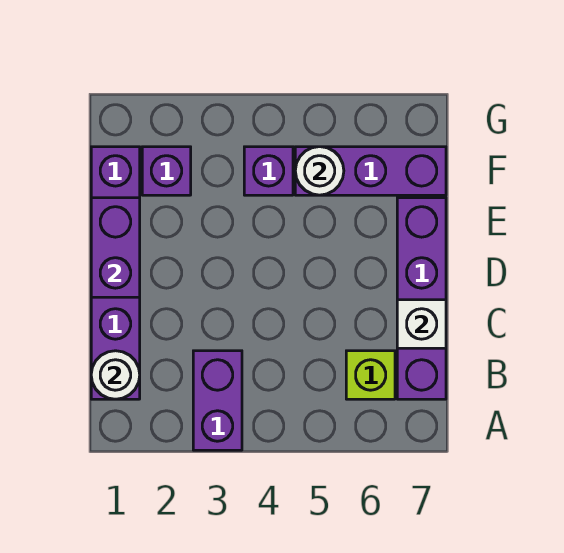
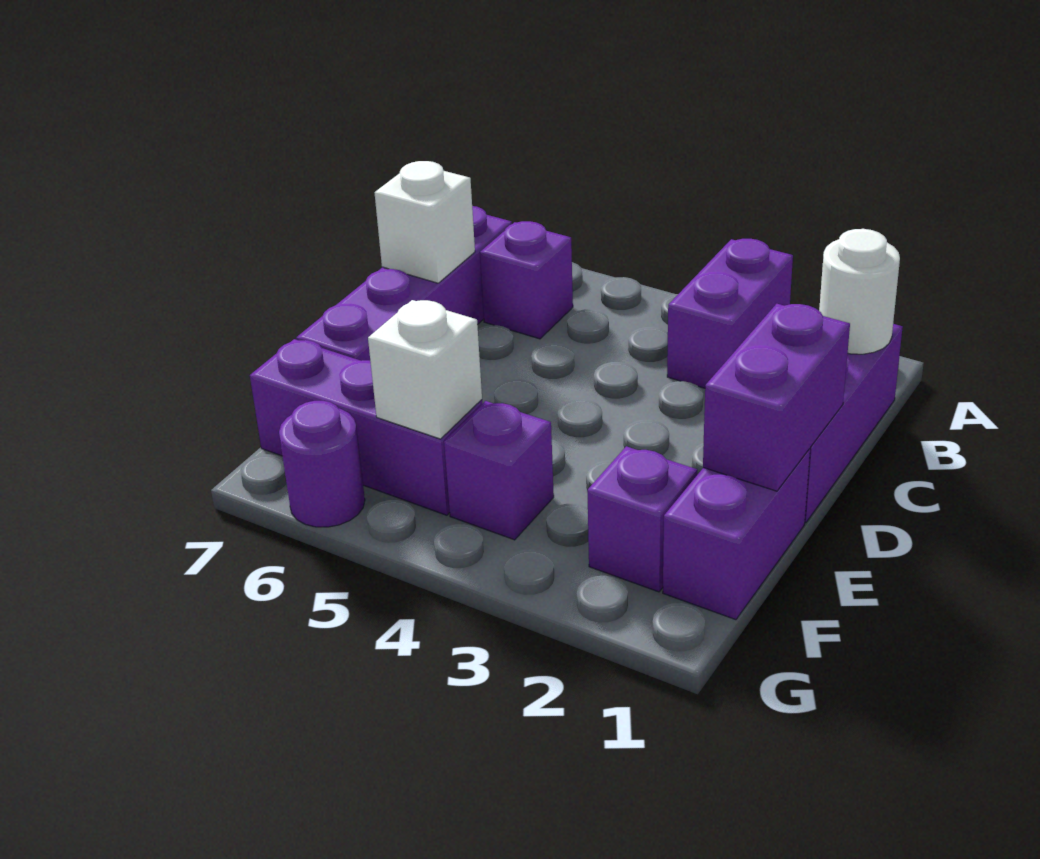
lime brick B6 level 1 -> purple brick B6 level 1
white round brick F5 level 2 -> white brick F5 level 2
none -> purple round brick G6 level 1

